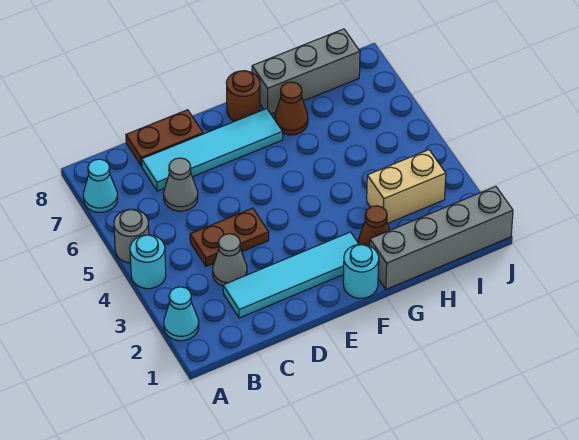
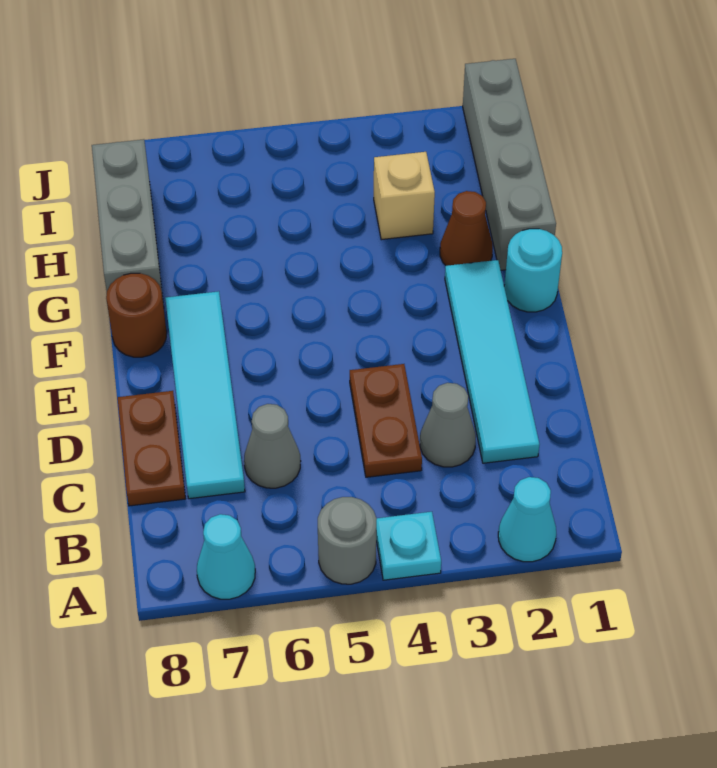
cyan round brick A4 level 1 -> cyan plate A4 level 1
brown cone G7 level 1 -> none
tan brick H3:I3 level 1 -> tan brick H3 level 1

